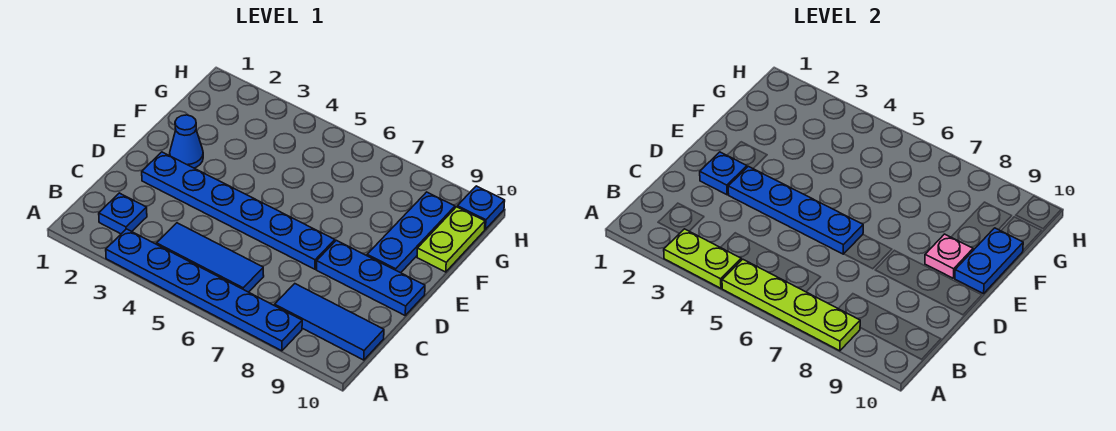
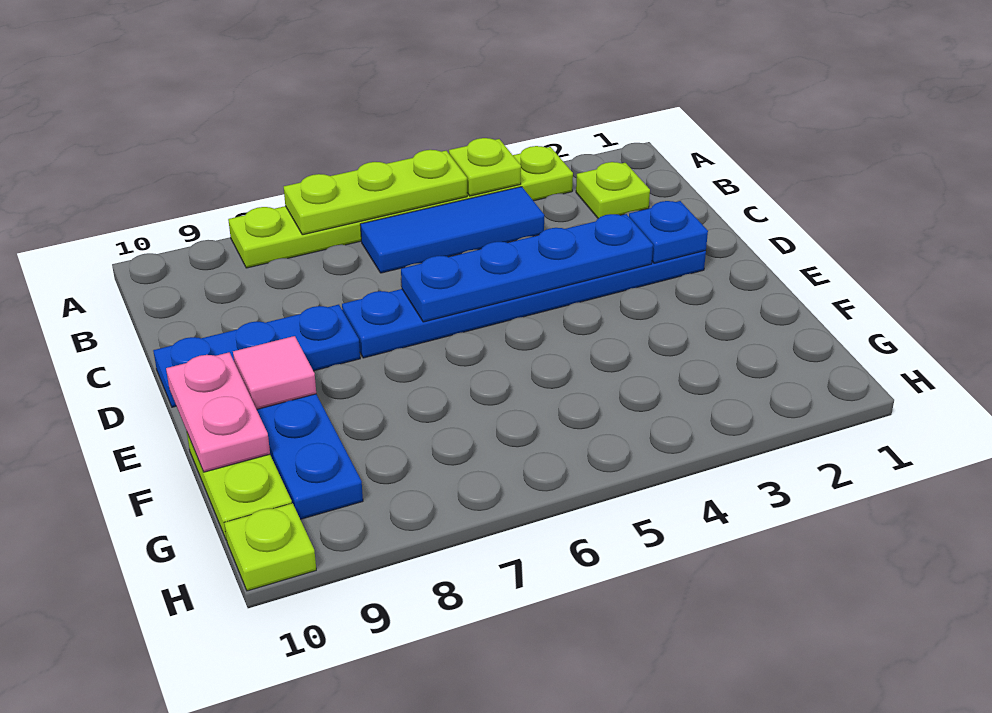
blue plate A3:A8 level 1 -> lime plate A3:A8 level 1
lime plate A3:A4 level 2 -> lime plate A4 level 2
lime plate A5:A8 level 2 -> lime plate A5:A7 level 2
blue plate B2 level 1 -> lime plate B2 level 1
blue tile B8:B10 level 1 -> none
blue cone E2 level 1 -> none
pink plate E9 level 2 -> pink tile E9 level 2
blue plate E10:F10 level 2 -> pink plate E10:F10 level 2
blue plate H10 level 1 -> lime plate H10 level 1

